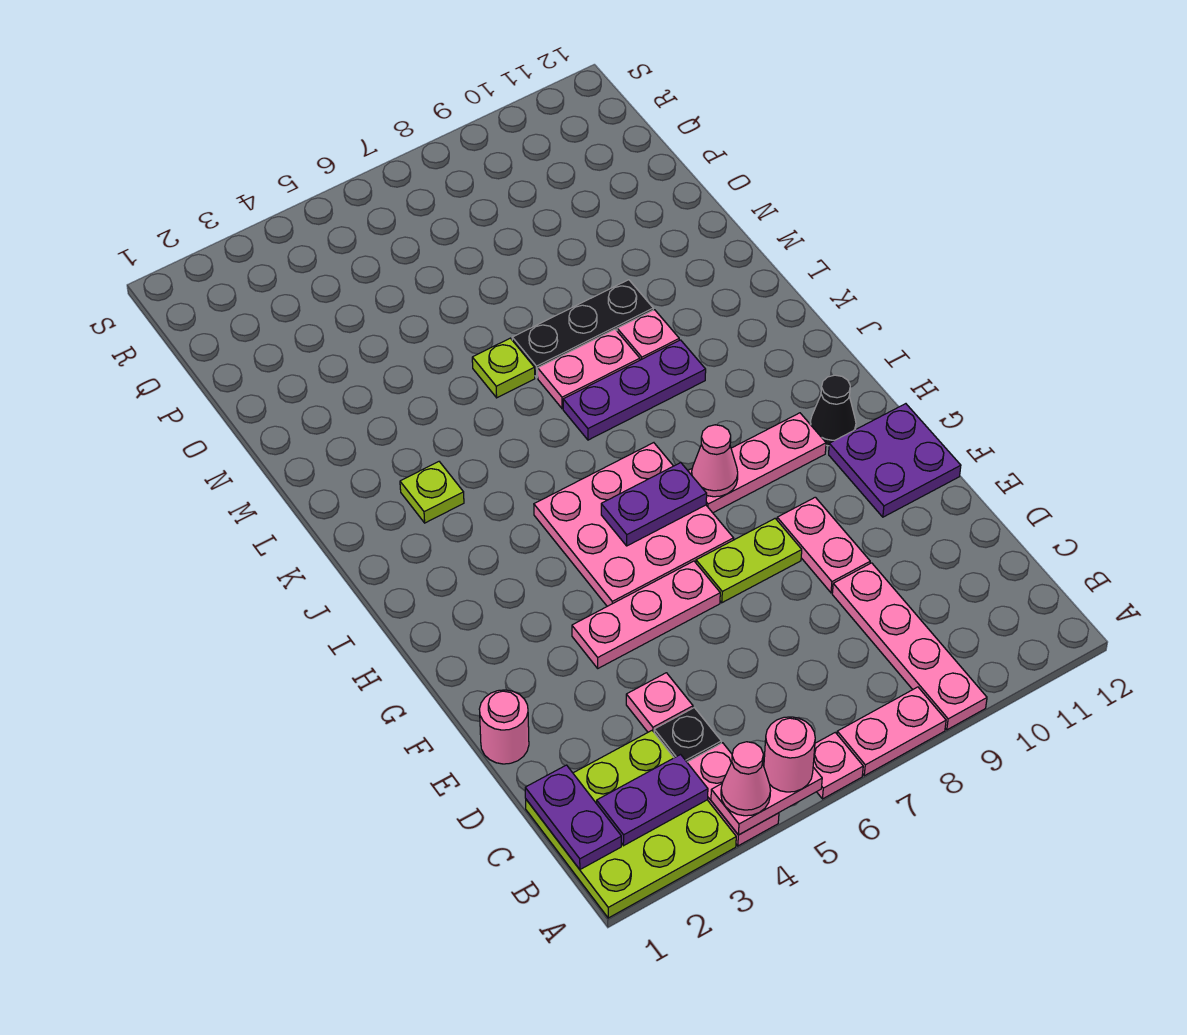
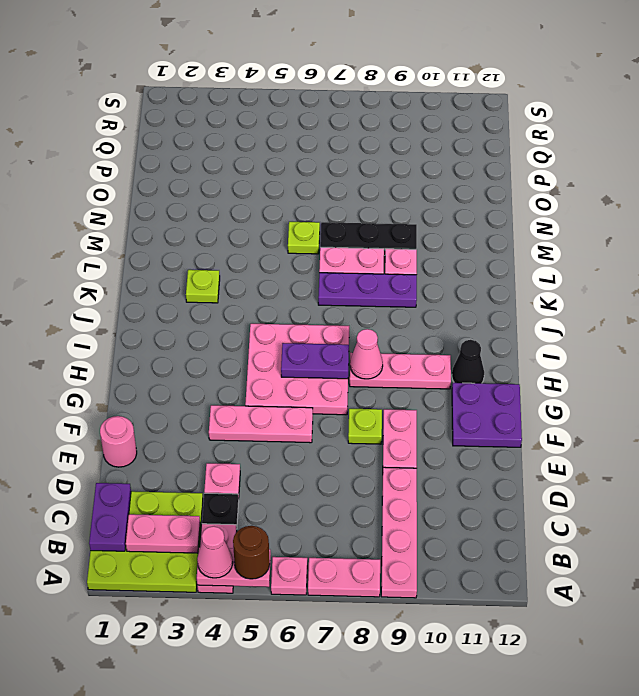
pink round brick A5 level 3 -> brown round brick A5 level 3
purple plate B2:B3 level 2 -> pink plate B2:B3 level 2
lime plate F7:F8 level 1 -> lime plate F8 level 1

